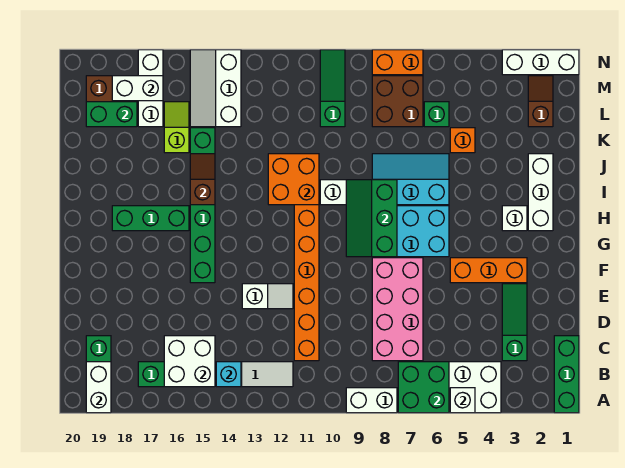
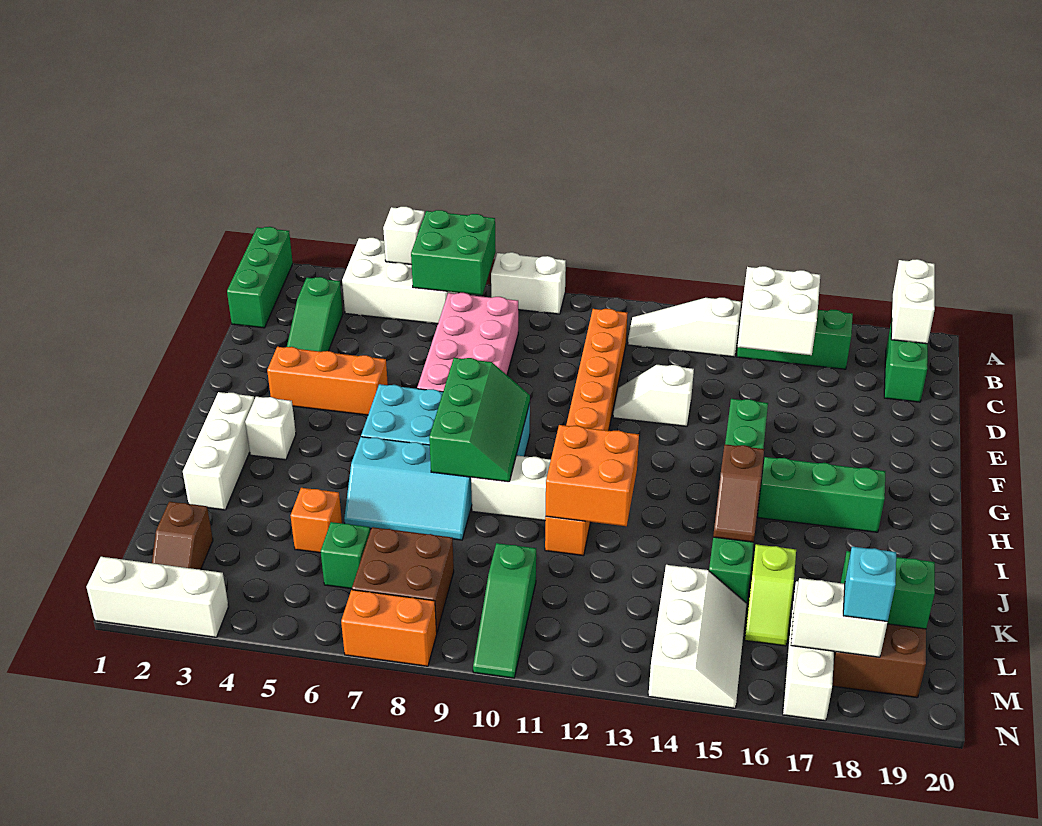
cyan brick B14 level 2 -> cyan brick M18 level 3

